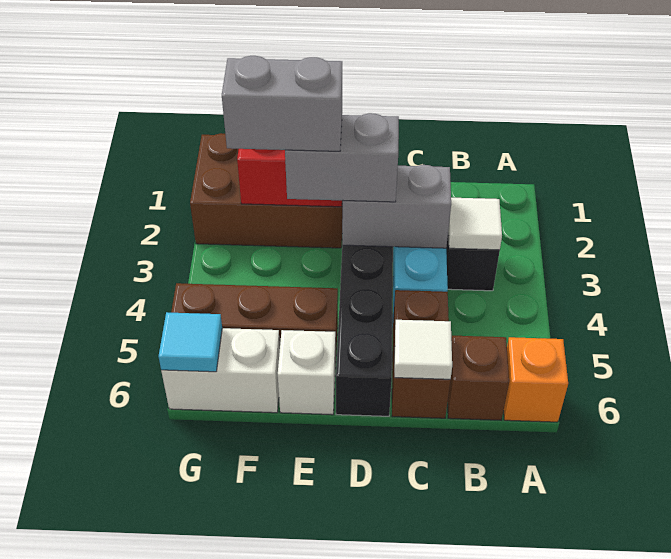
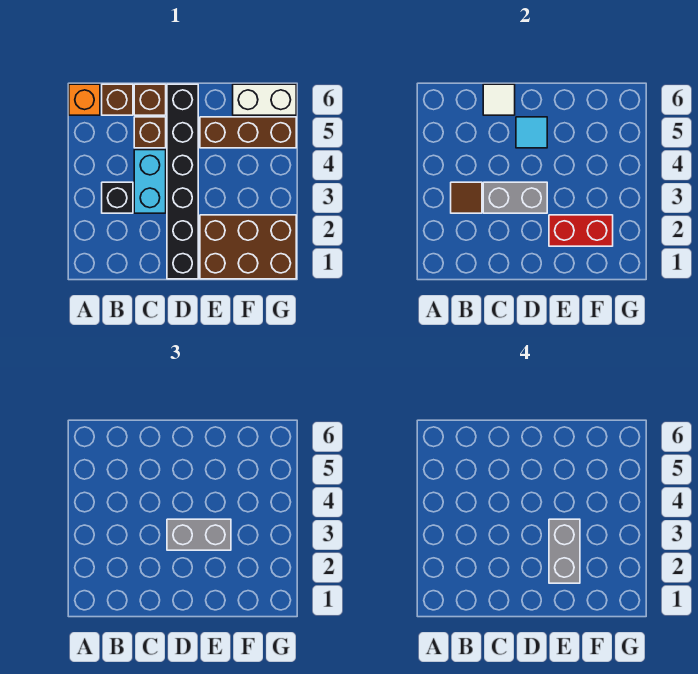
white tile B3 level 2 -> brown tile B3 level 2
grey brick E3:F3 level 4 -> grey brick E2:E3 level 4
white brick E6 level 1 -> none
cyan tile G6 level 2 -> cyan tile D5 level 2

